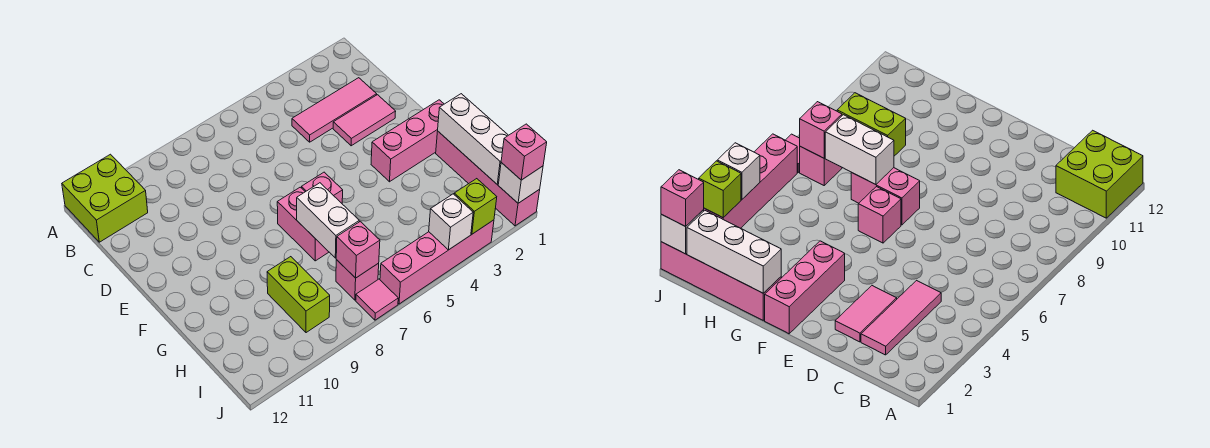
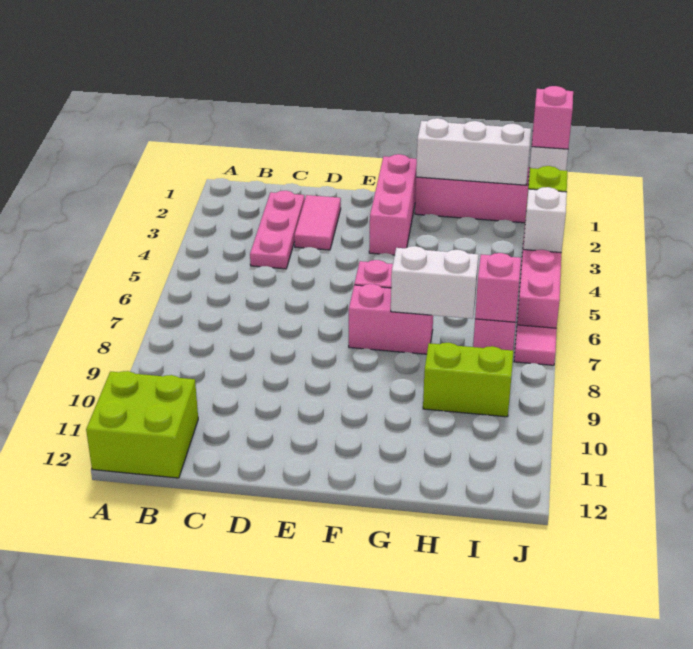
pink tile C2:C4 level 1 -> pink plate C2:C4 level 1

